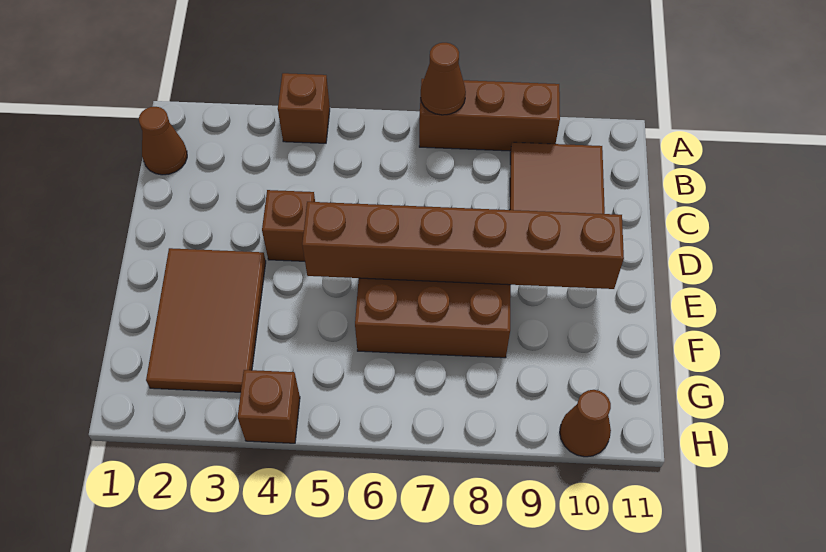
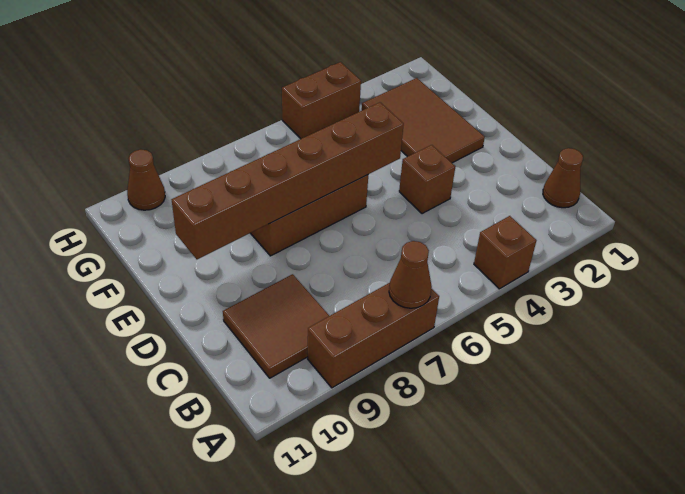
brown brick H4 level 1 -> brown brick H4:H5 level 1

